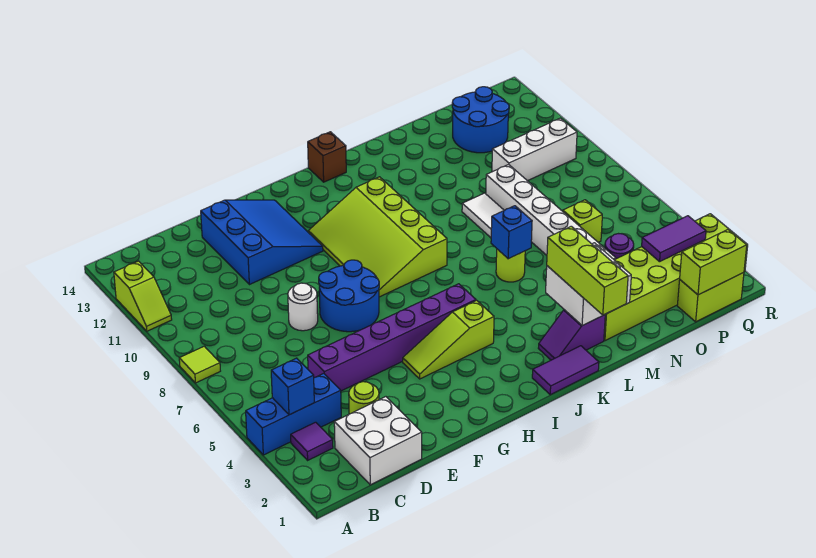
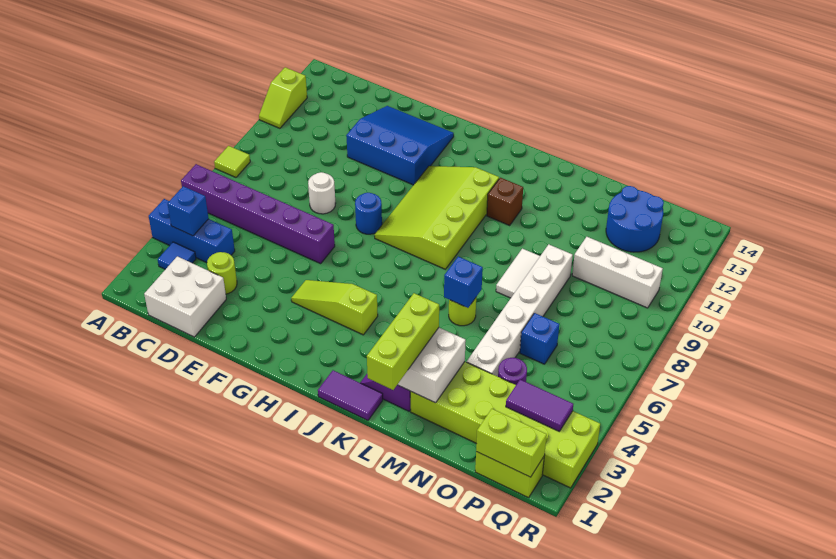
purple tile B3 level 1 -> blue tile B3 level 1
purple brick D5:I5 level 1 -> purple brick A6:F6 level 1
blue slope E11:G13 level 1 top E -> blue slope E11:G13 level 1 top 11
blue round brick F7:G8 level 1 -> blue round brick G8 level 1
brown brick J14 level 1 -> brown brick K11 level 1
lime brick O6 level 1 -> blue brick O6 level 1

